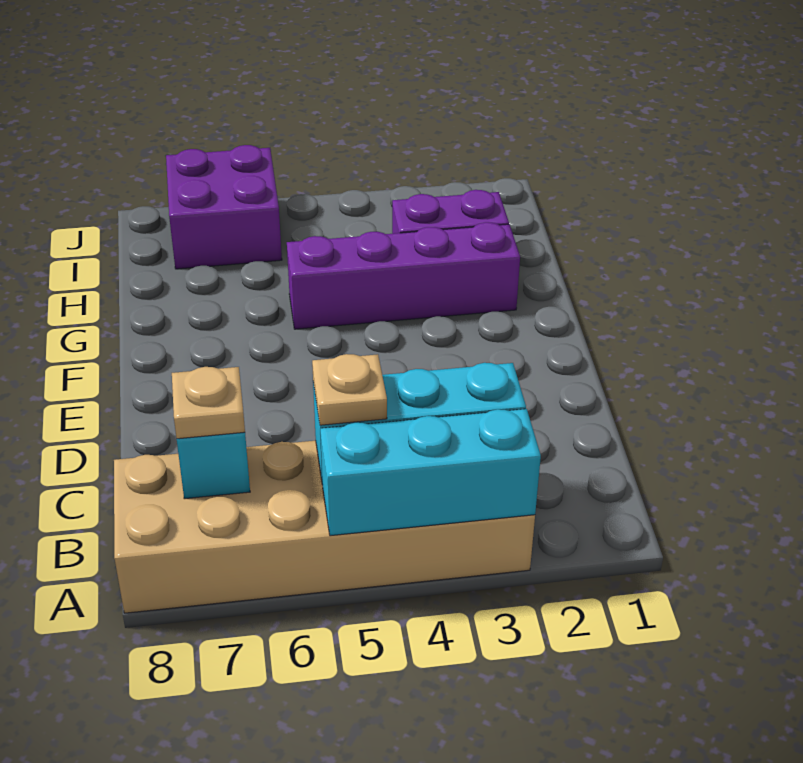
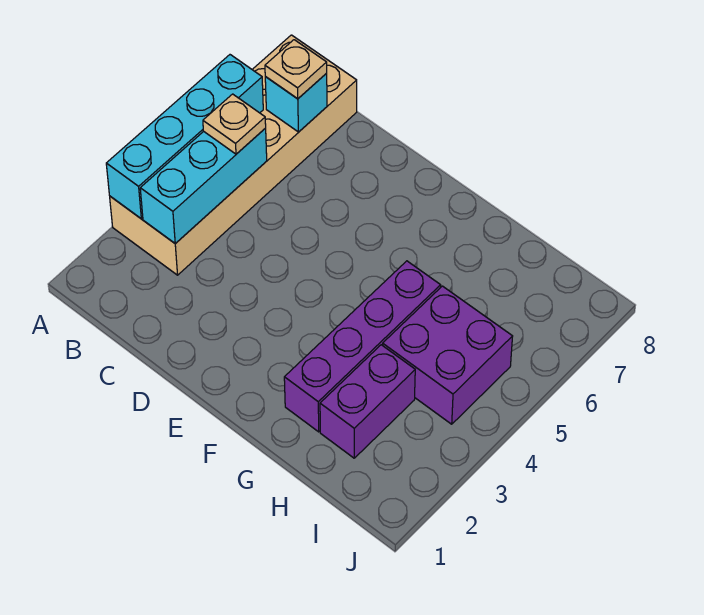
cyan brick A3:A5 level 2 -> cyan brick A3:A6 level 2
purple brick I6:J7 level 1 -> purple brick H4:I5 level 1

